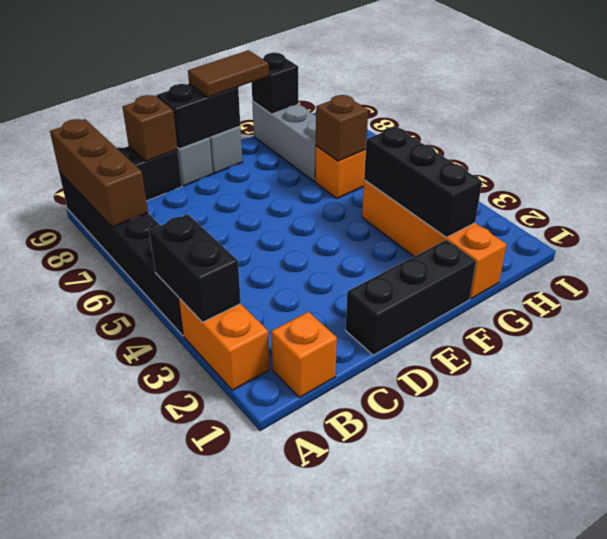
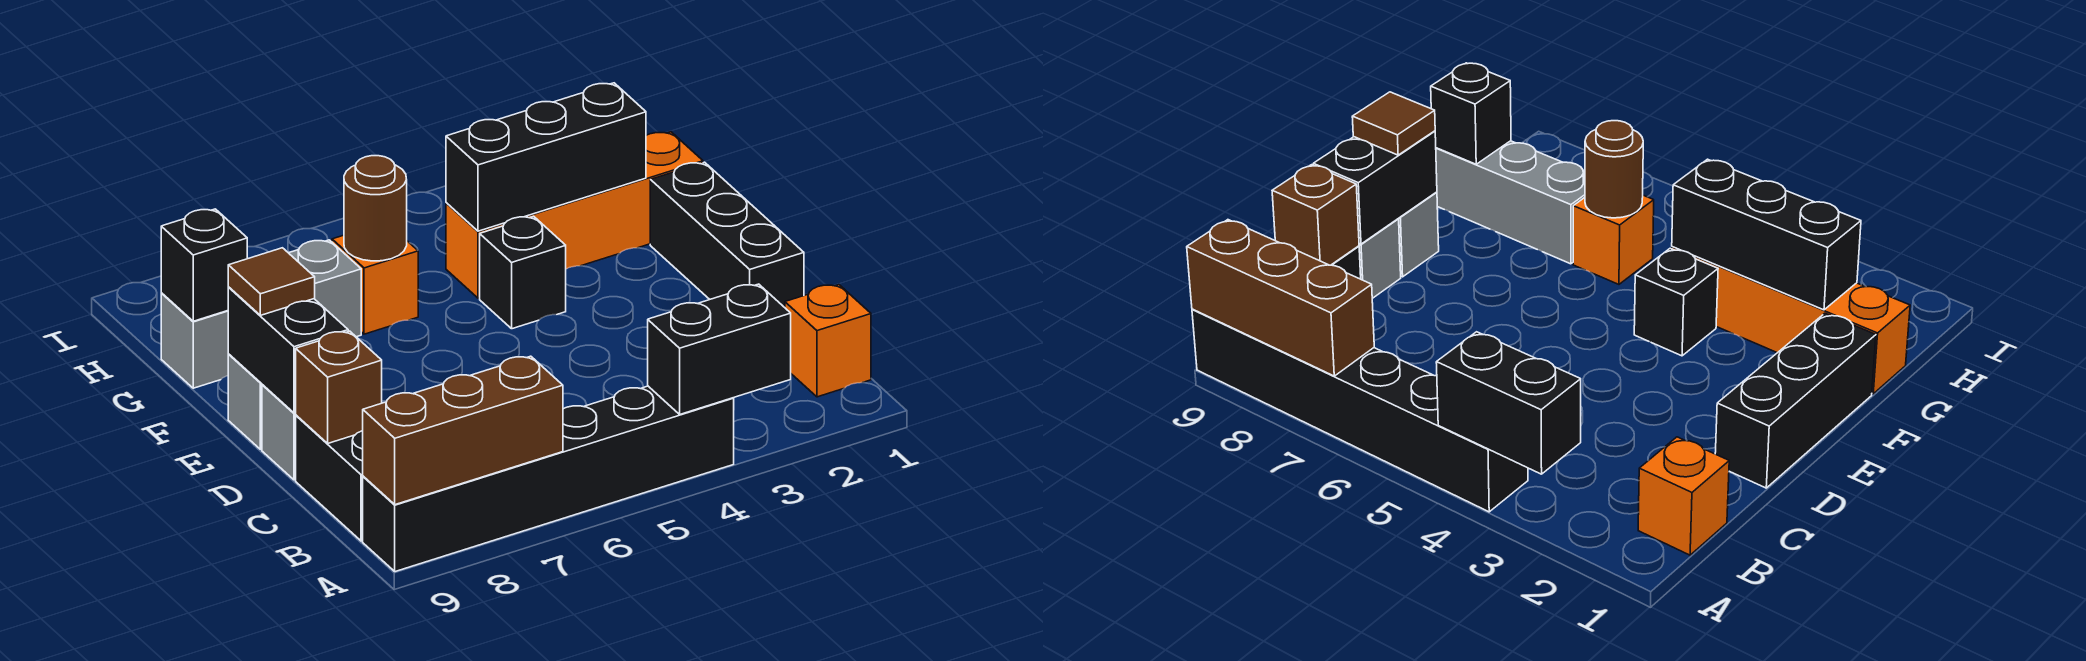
orange brick A2:A3 level 1 -> none
brown tile E9:F9 level 3 -> brown tile E9 level 3
none -> black brick F4 level 1
brown brick G6 level 2 -> brown round brick G6 level 2

